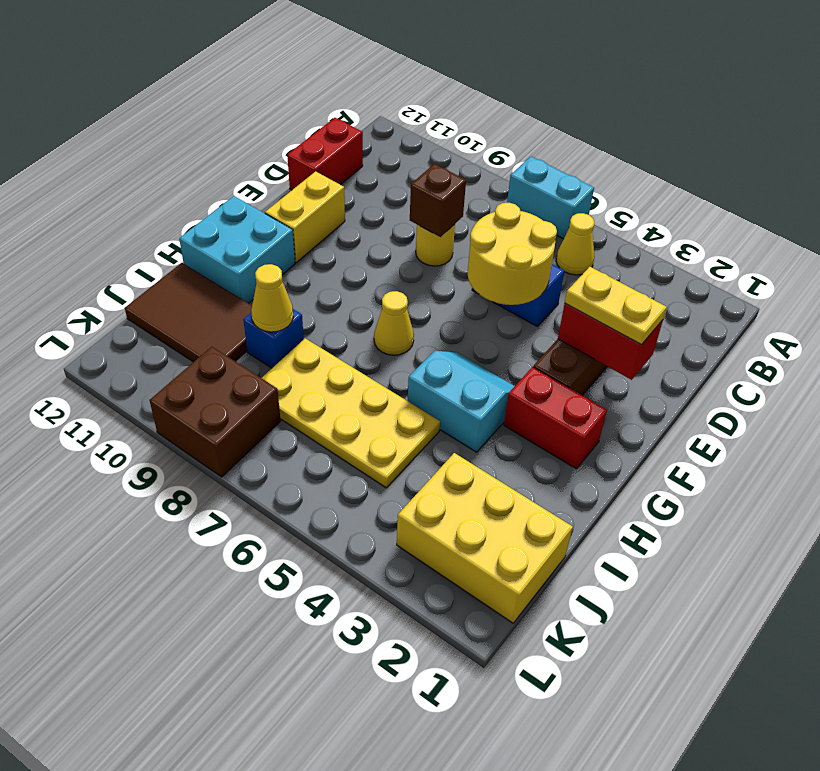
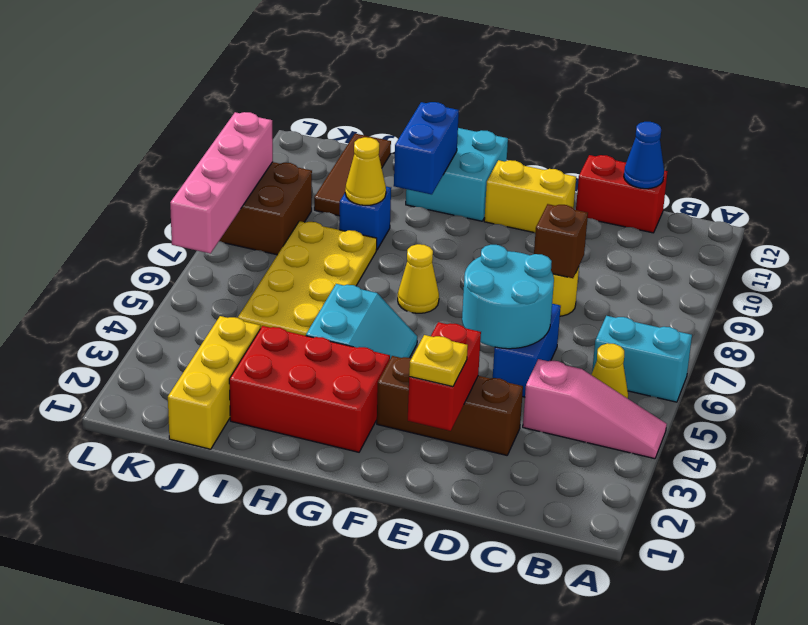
none -> pink slope A4:C4 level 1 top C
cyan brick A6:A7 level 1 -> cyan brick A6:B6 level 1
none -> blue cone C12 level 2
yellow round brick D5:E6 level 2 -> cyan round brick D5:E6 level 2
yellow plate E2:E3 level 3 -> yellow plate E2 level 3
red brick G2:G3 level 1 -> red brick G2:I3 level 1
none -> blue brick H10:H11 level 2
brown tile I10:J12 level 1 -> brown tile J10:J12 level 1
yellow brick J1:K3 level 1 -> yellow brick J1:J3 level 1
none -> pink brick L6:L9 level 2

